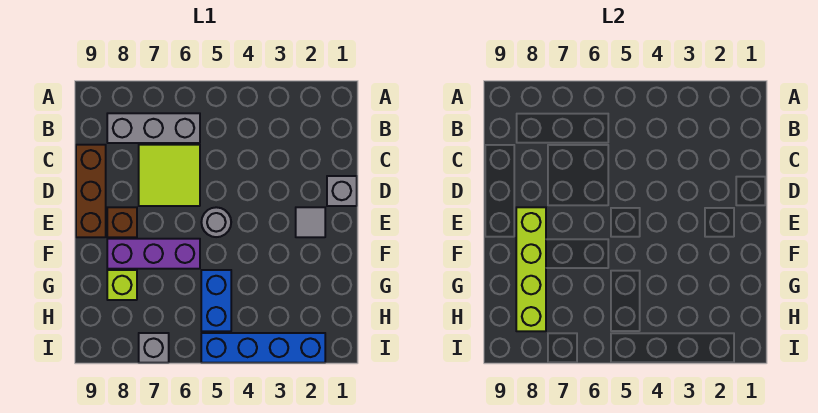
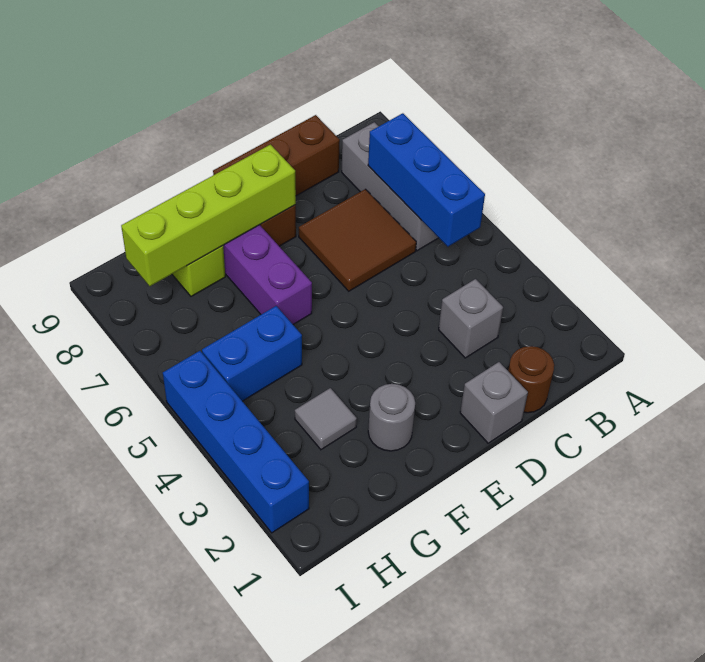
none -> blue brick B5:B7 level 2
none -> brown round brick C1 level 1
lime tile C6:D7 level 1 -> brown tile C6:D7 level 1
grey tile E2 level 1 -> grey tile G3 level 1
grey round brick E5 level 1 -> grey round brick F2 level 1
grey brick I7 level 1 -> grey brick C3 level 1

